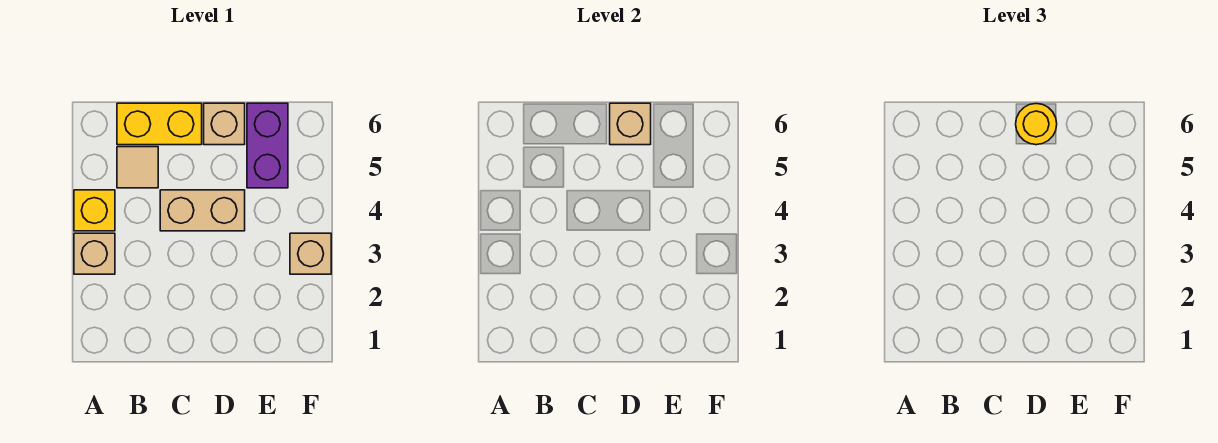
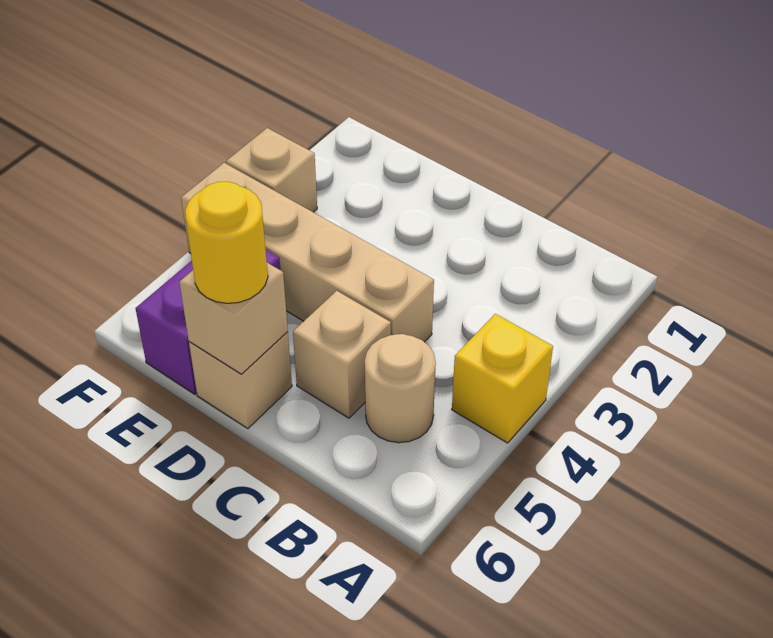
tan brick A3 level 1 -> tan brick C5 level 1
tan tile B5 level 1 -> tan round brick B5 level 1
yellow brick B6:C6 level 1 -> none
tan brick C4:D4 level 1 -> tan brick C4:F4 level 1

